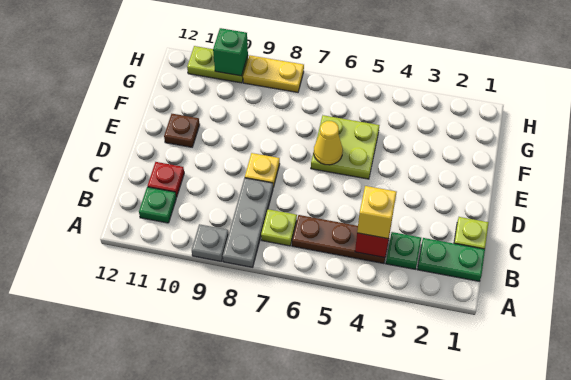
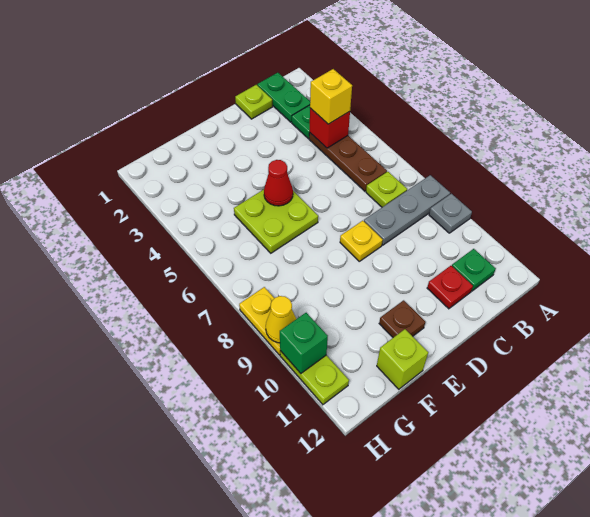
none -> red cone E5 level 2
yellow cone E6 level 2 -> yellow cone H9 level 2
none -> lime brick F12 level 1

